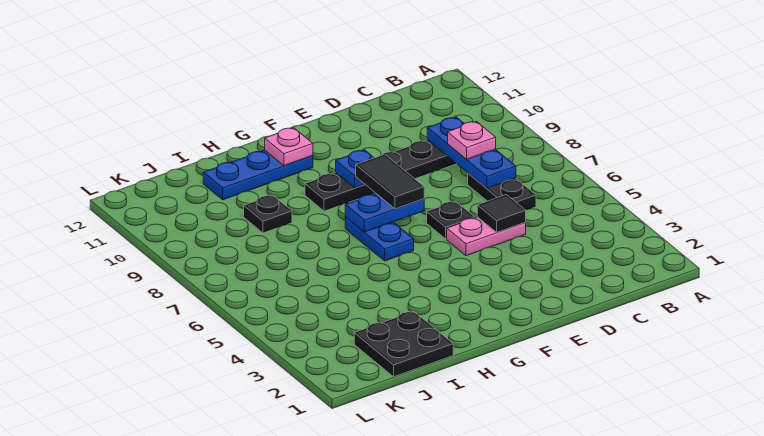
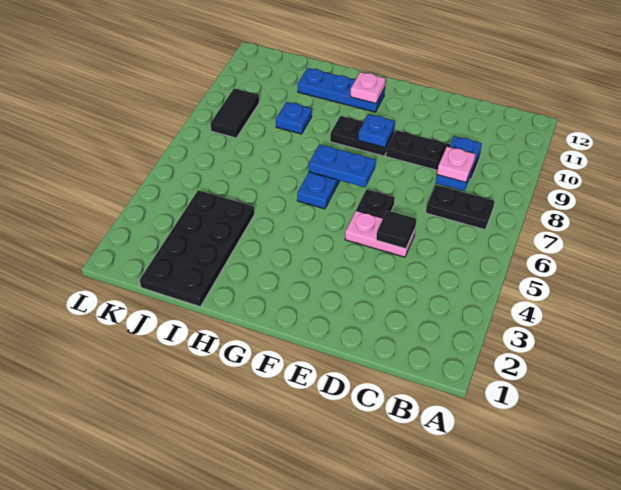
black plate C6:C7 level 1 -> black plate B7:C7 level 1
blue plate C7:C9 level 2 -> blue plate C8:C9 level 2
black tile F7:F8 level 3 -> black tile K8:K9 level 1
black plate I1:J2 level 1 -> black plate I1:J4 level 1
black plate I9 level 1 -> blue plate I9 level 1

